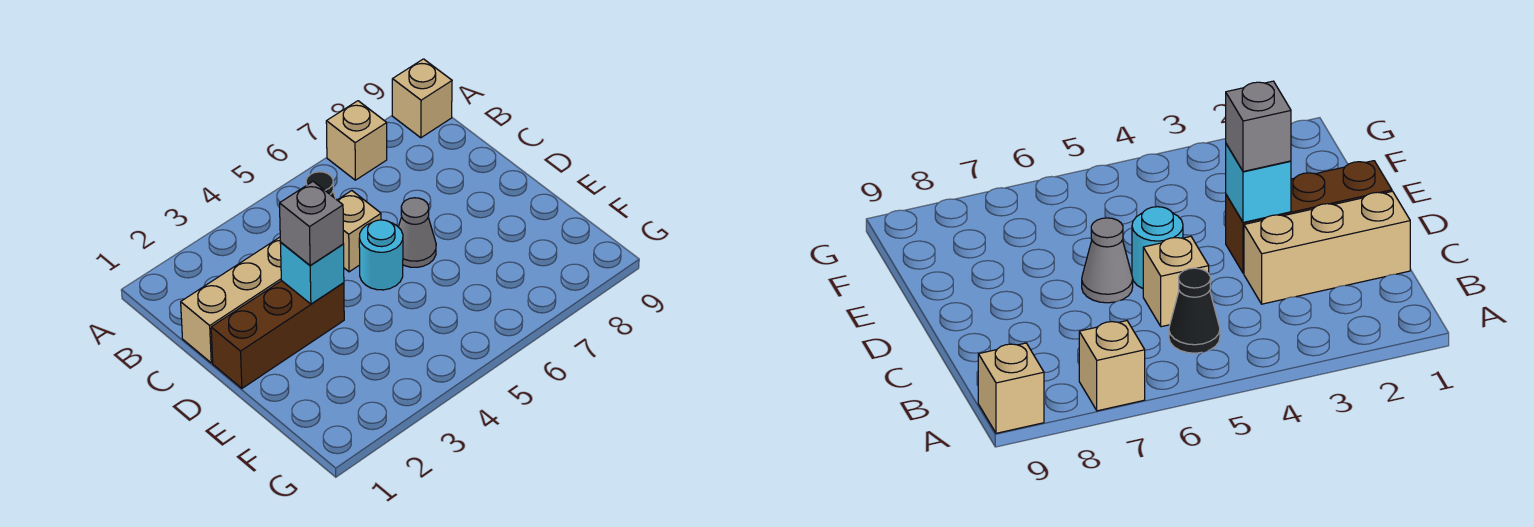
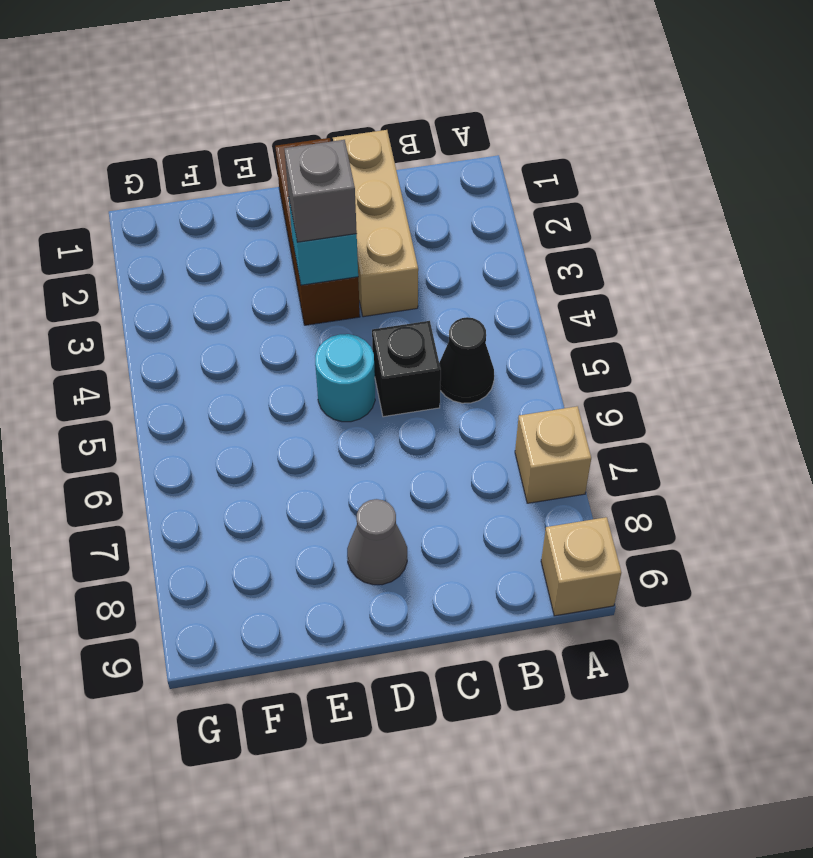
tan brick C5 level 1 -> black brick C5 level 1
grey cone D6 level 1 -> grey cone D8 level 1

